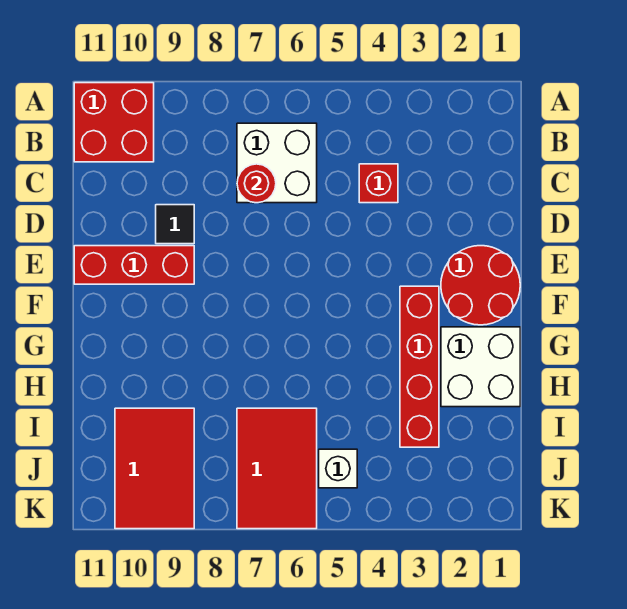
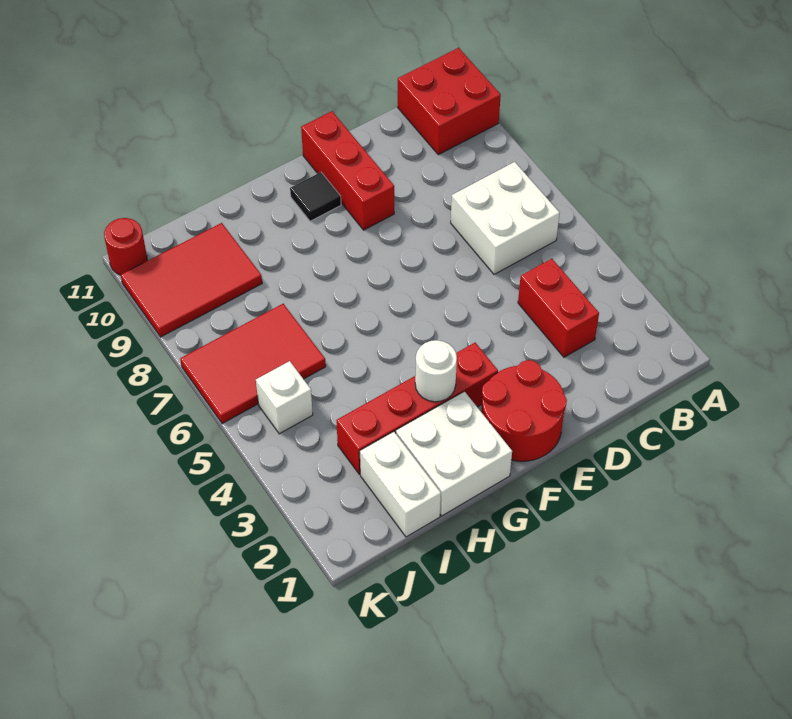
red brick C4 level 1 -> red brick C3:C4 level 1
red round brick C7 level 2 -> red round brick K11 level 1
black tile D9 level 1 -> black tile F10 level 1
none -> white round brick G3 level 2
none -> white brick I1:I2 level 1

